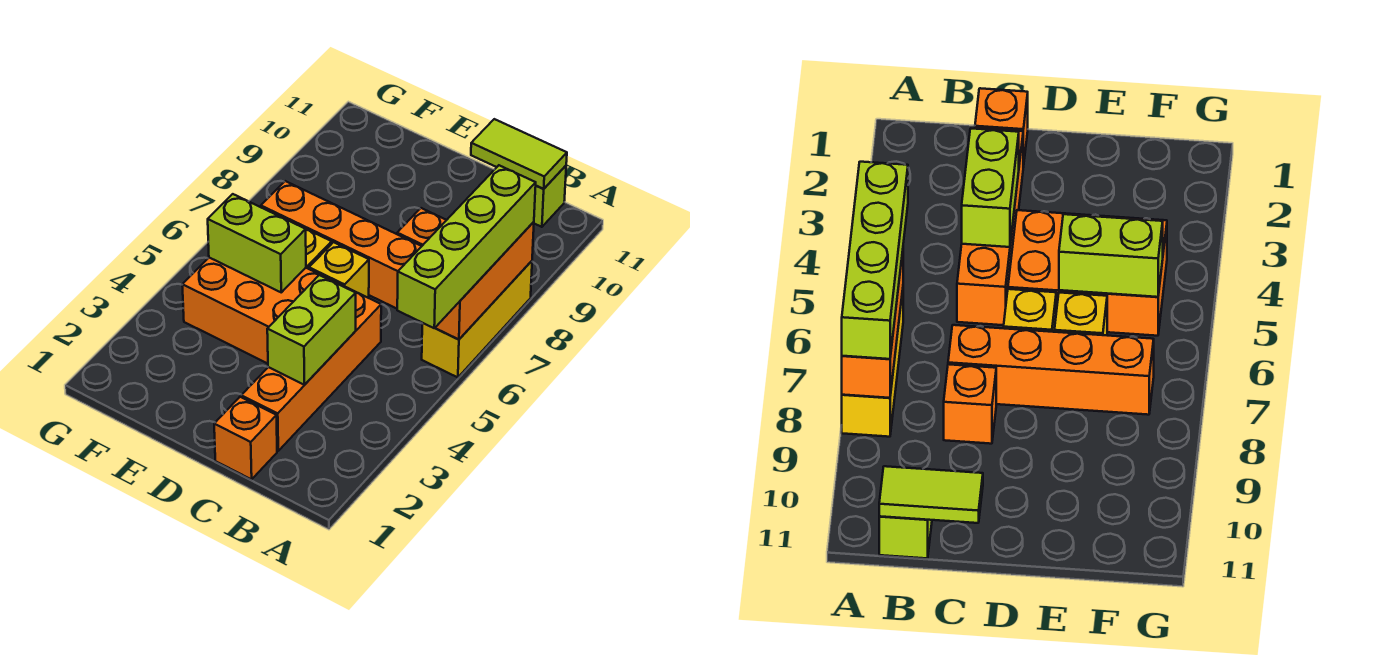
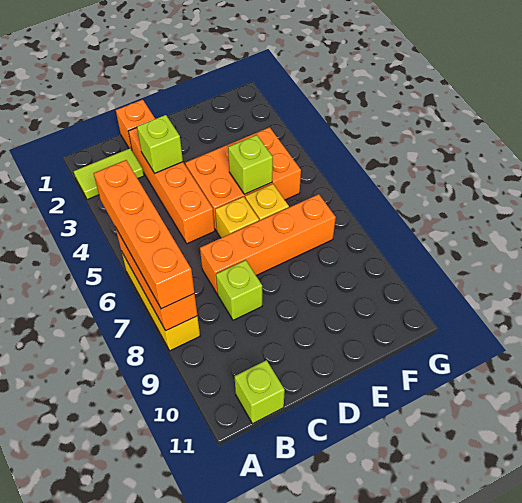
lime brick A5:A8 level 3 -> orange brick A5:A8 level 3
lime tile B11:C11 level 2 -> lime tile A2:B2 level 1
lime brick C3:C4 level 2 -> lime brick C3 level 2
orange brick C8 level 1 -> lime brick C8 level 1
lime brick E5:F5 level 2 -> lime brick E5 level 2

